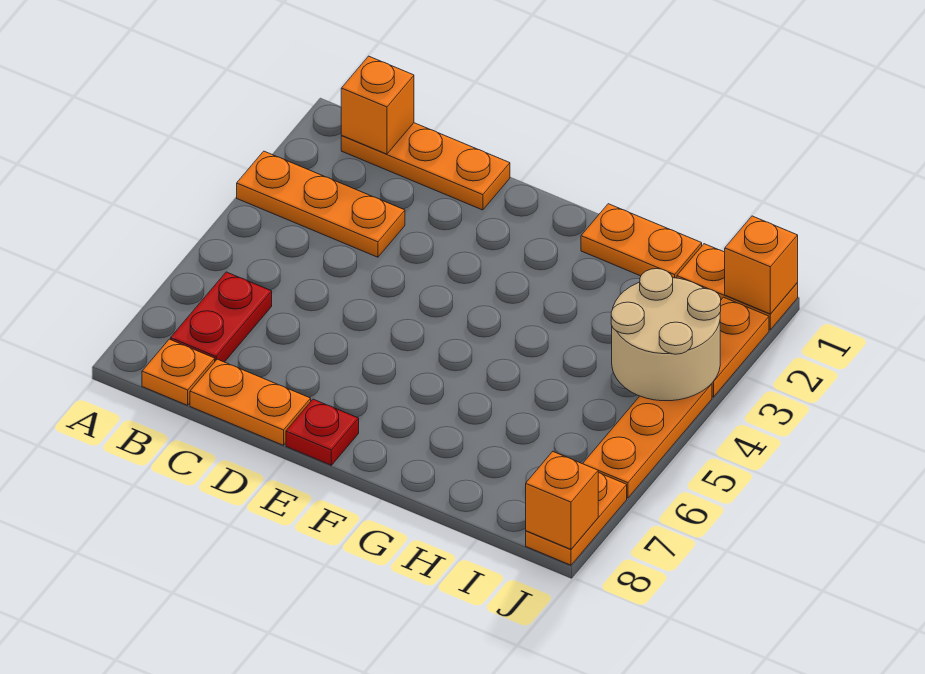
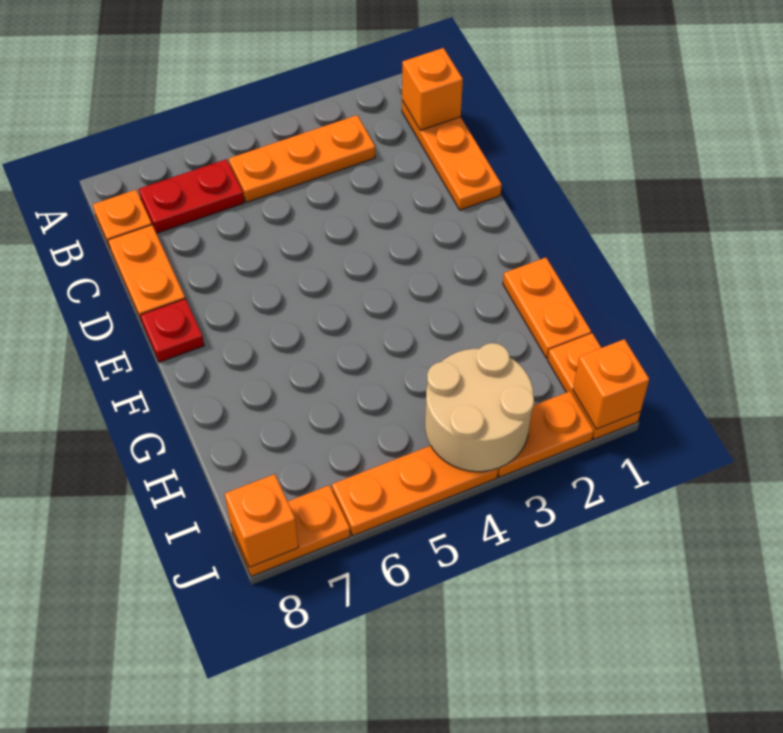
orange plate A3:C3 level 1 -> orange plate B3:B5 level 1

